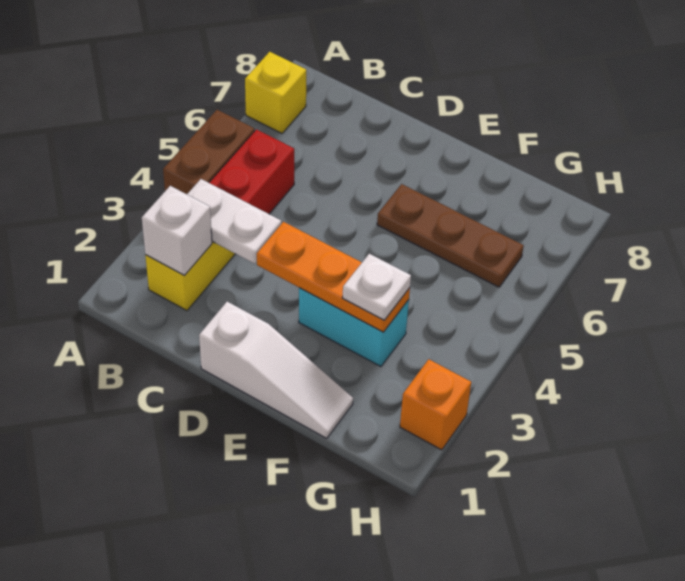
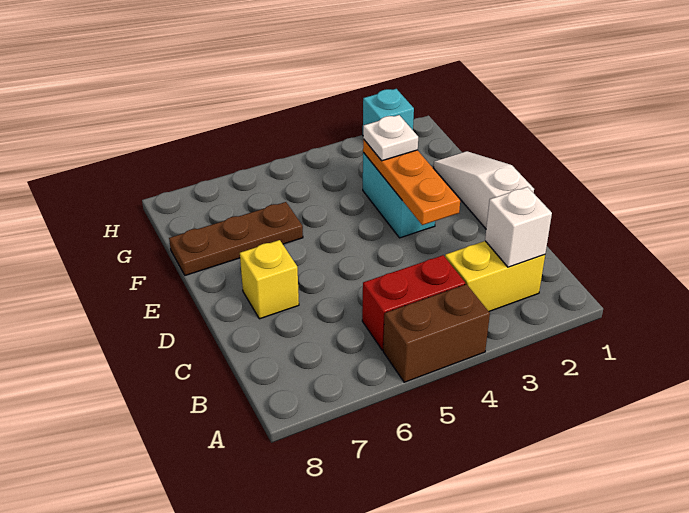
yellow brick A7 level 1 -> yellow brick D7 level 1
white plate B3:C3 level 2 -> none
brown plate E6:G6 level 1 -> brown plate F6:F8 level 1
orange brick H2 level 1 -> cyan brick H2 level 1

